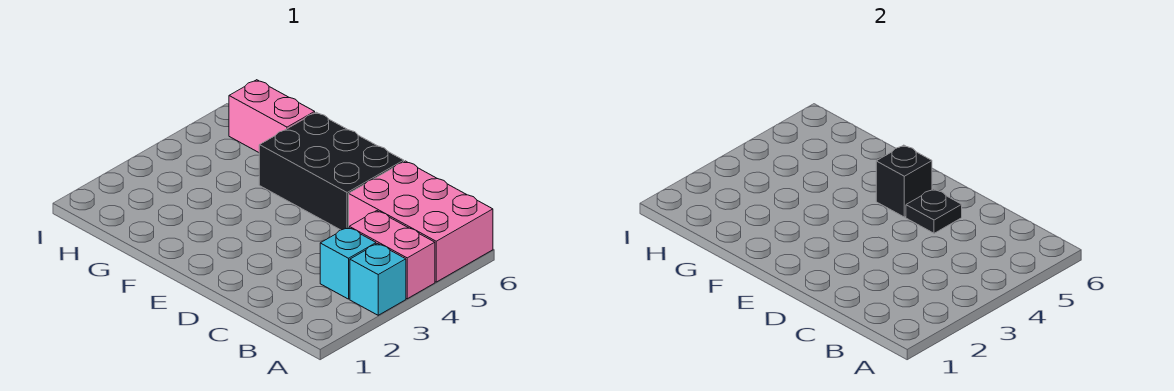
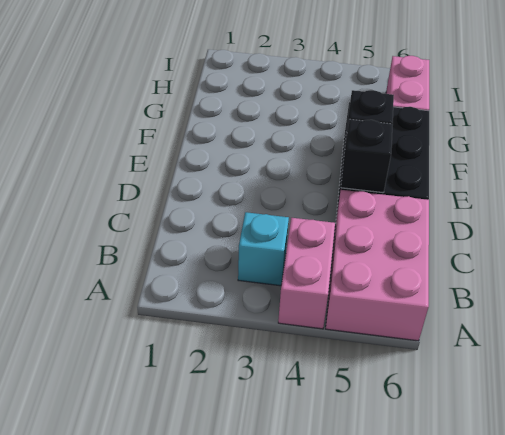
cyan brick A3 level 1 -> none
black plate D5 level 2 -> black brick D5 level 2

